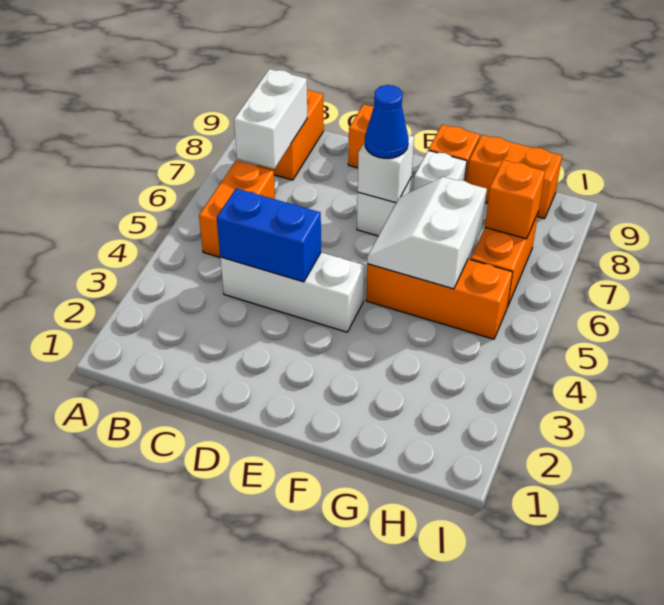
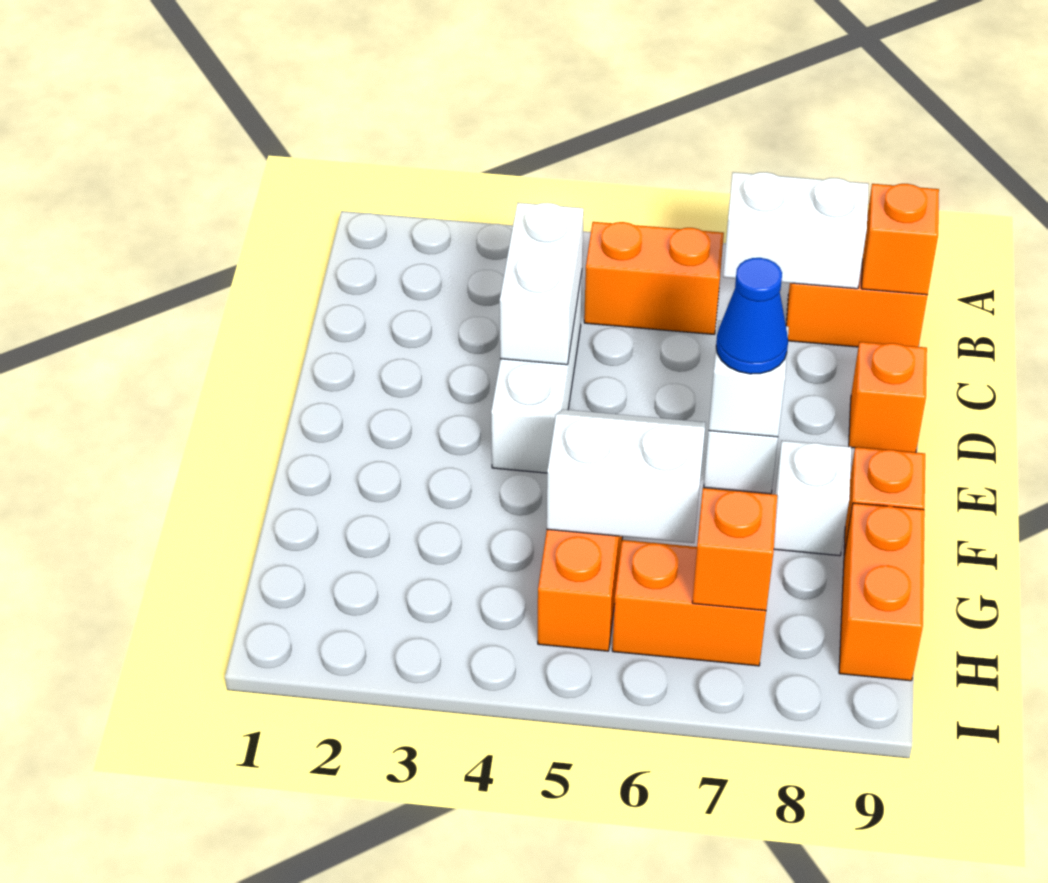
none -> orange brick B9 level 2
blue brick C4:D4 level 2 -> white brick C4:D4 level 2

